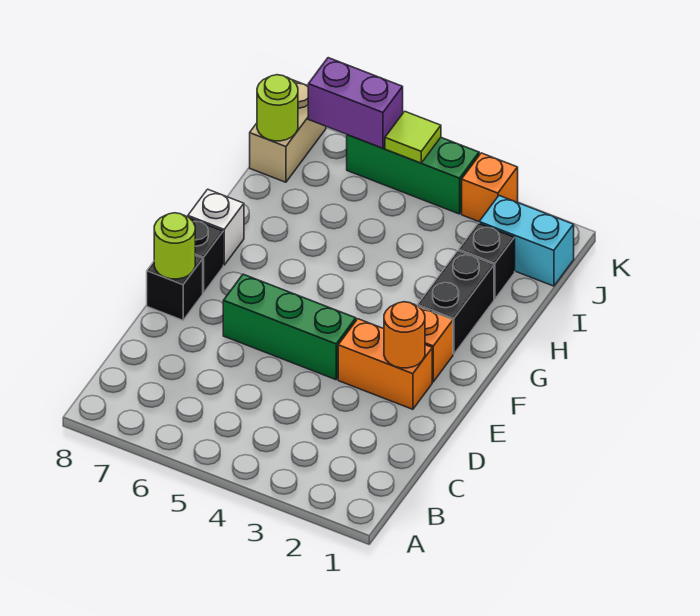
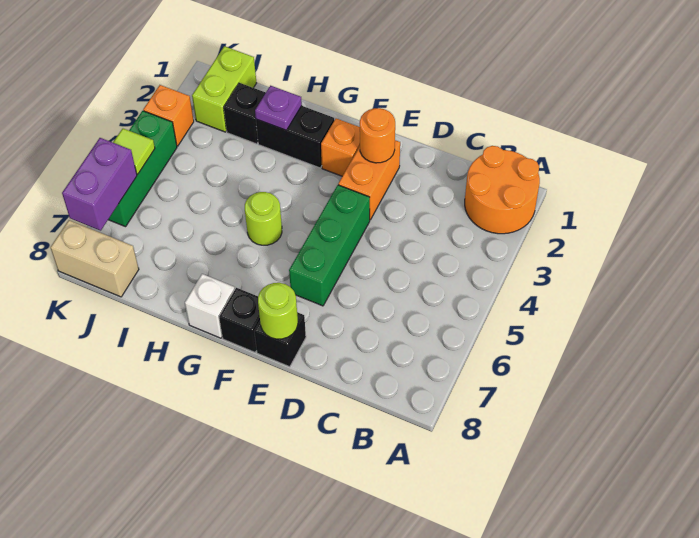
none -> orange round brick A1:B2 level 1
none -> purple plate H2 level 2
cyan brick J1:J2 level 1 -> lime brick J1:J2 level 1
lime round brick J8 level 2 -> lime round brick G5 level 1

